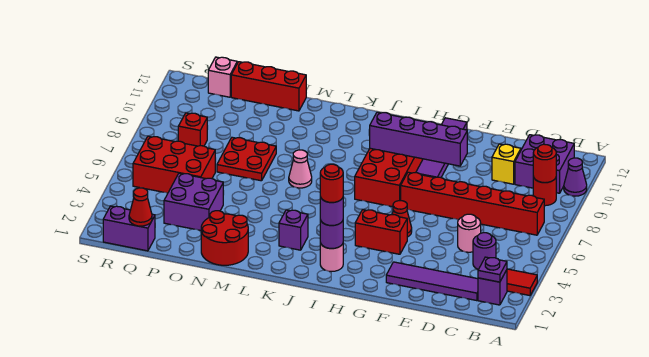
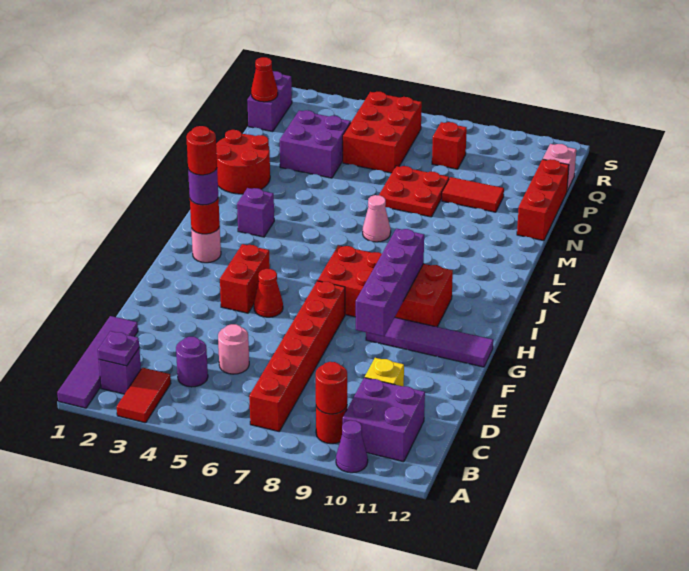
purple tile C2:F2 level 1 -> purple tile A1:D1 level 1
purple round brick I2 level 2 -> red round brick I2 level 2
none -> red tile O9:O10 level 1

